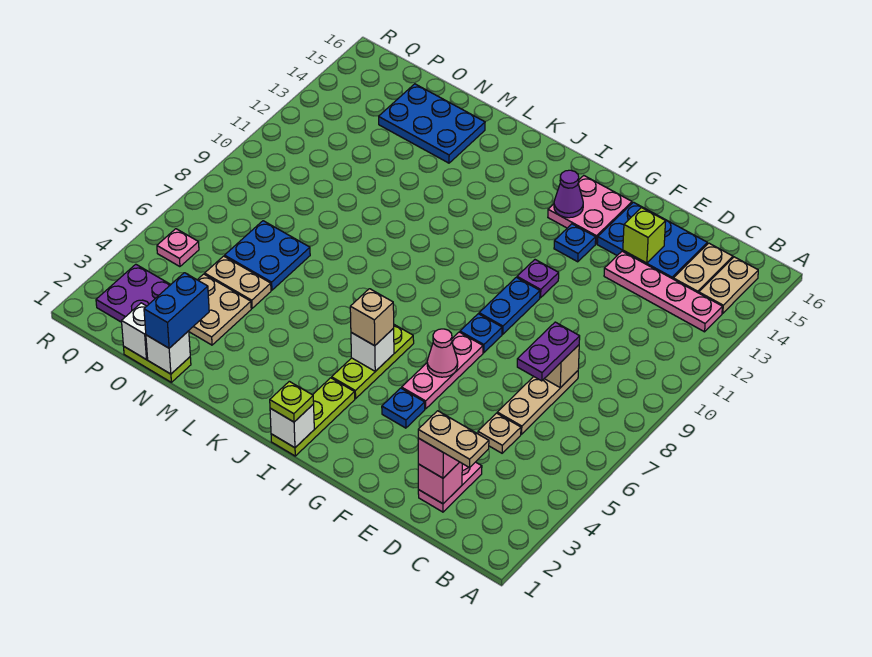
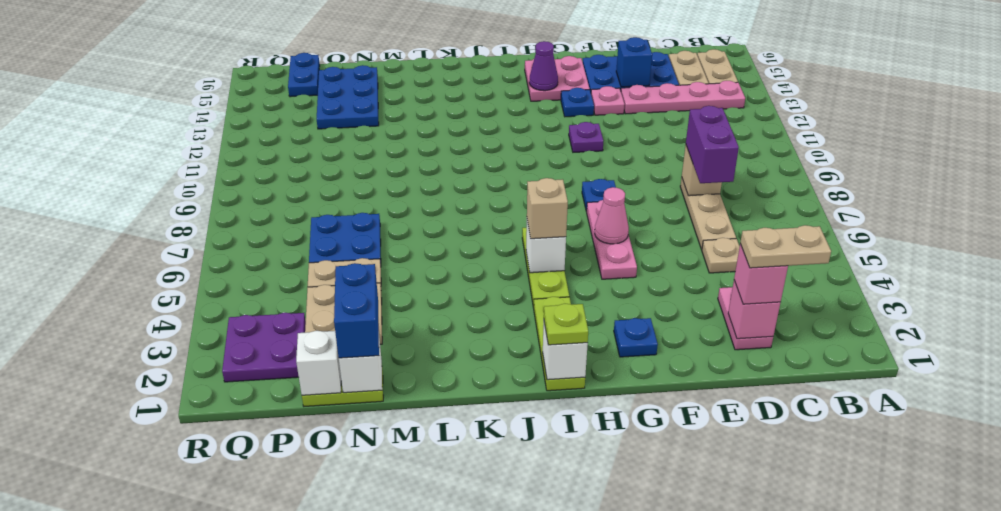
purple plate D7:D8 level 3 -> purple brick D7:D8 level 3
lime brick E14 level 2 -> blue brick E14 level 2
blue plate G4 level 1 -> blue plate G2 level 1
blue plate G9:G10 level 1 -> blue plate P15:P16 level 1
blue plate M14:O15 level 1 -> blue plate N13:O15 level 1
pink plate Q5 level 1 -> pink plate F13 level 1

